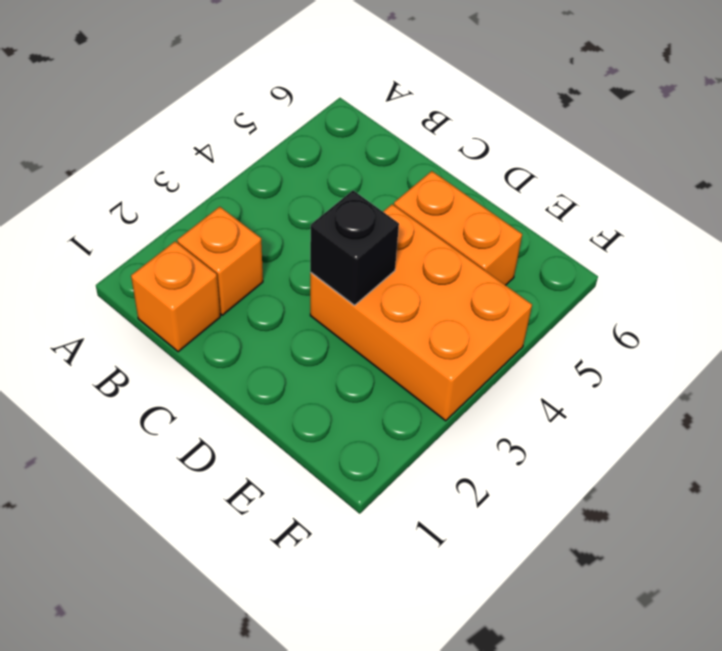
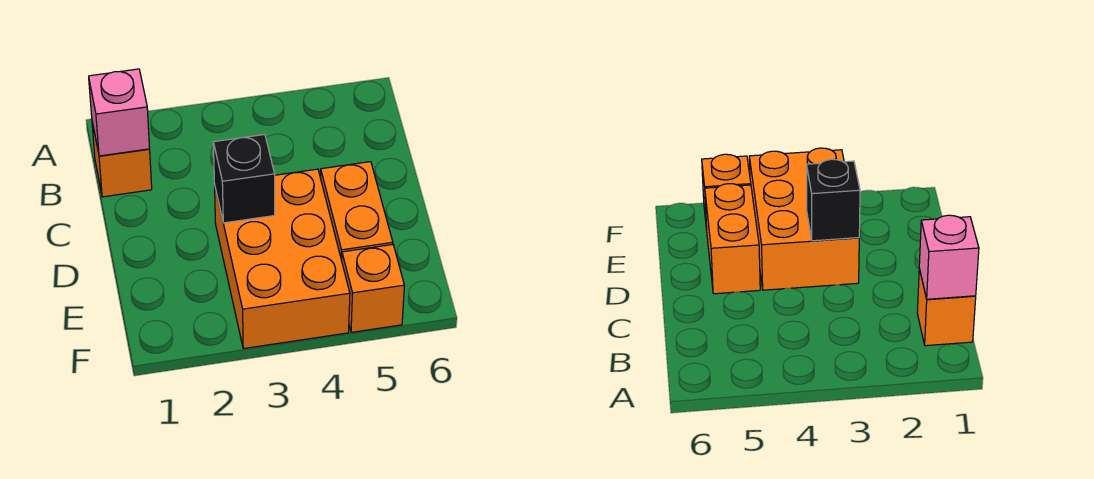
none -> pink brick B1 level 2
orange brick B2 level 1 -> orange brick F5 level 1

